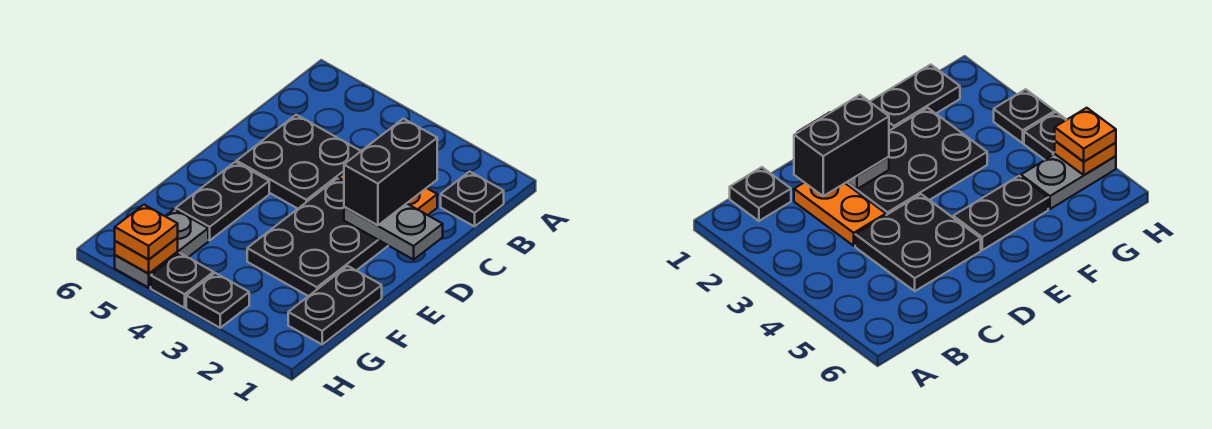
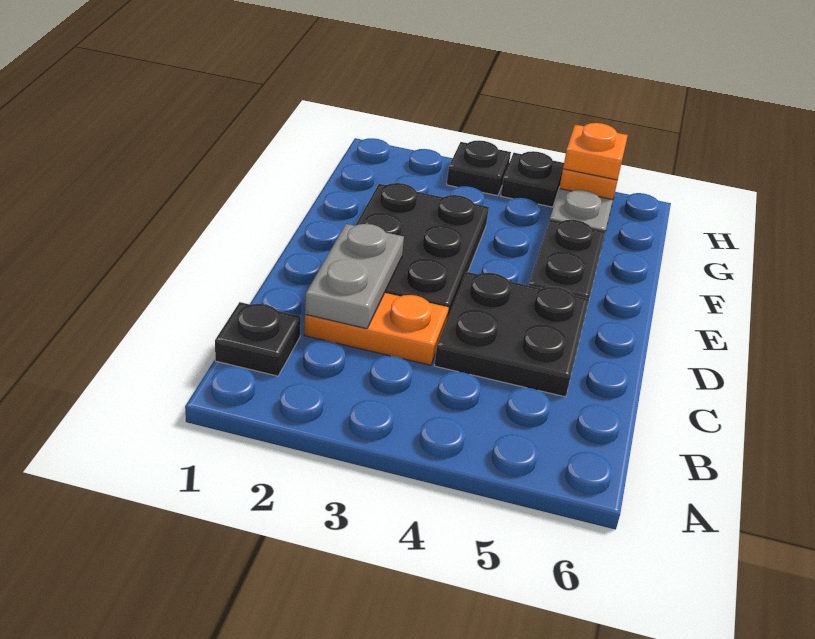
black brick C2:D2 level 3 -> none
grey plate D1:D2 level 2 -> grey plate C2:D2 level 2
black plate F1:G1 level 1 -> none

